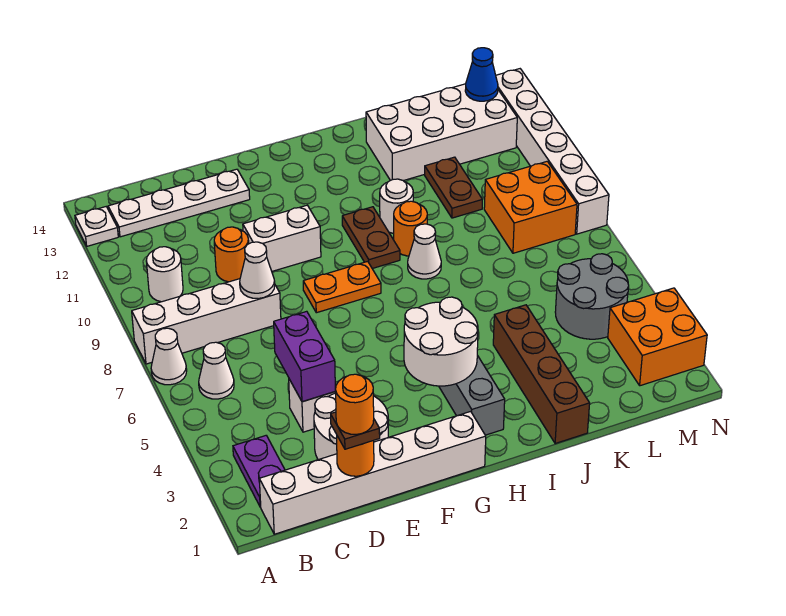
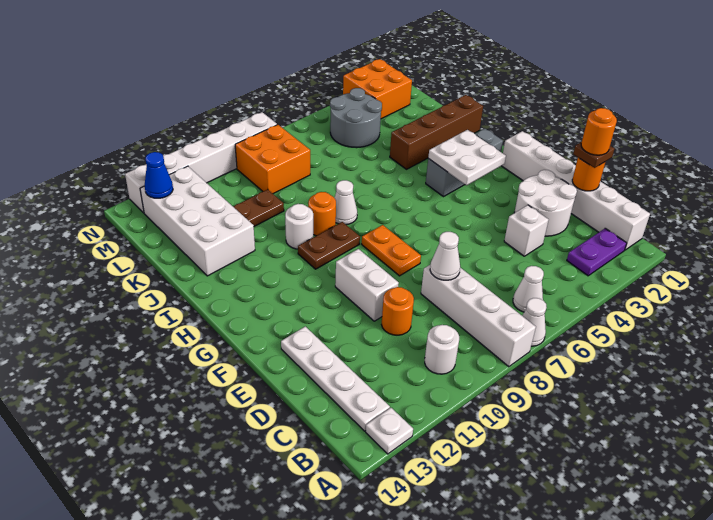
purple brick D4:D5 level 2 -> none
white round brick G3:H4 level 2 -> white plate G3:H4 level 2

